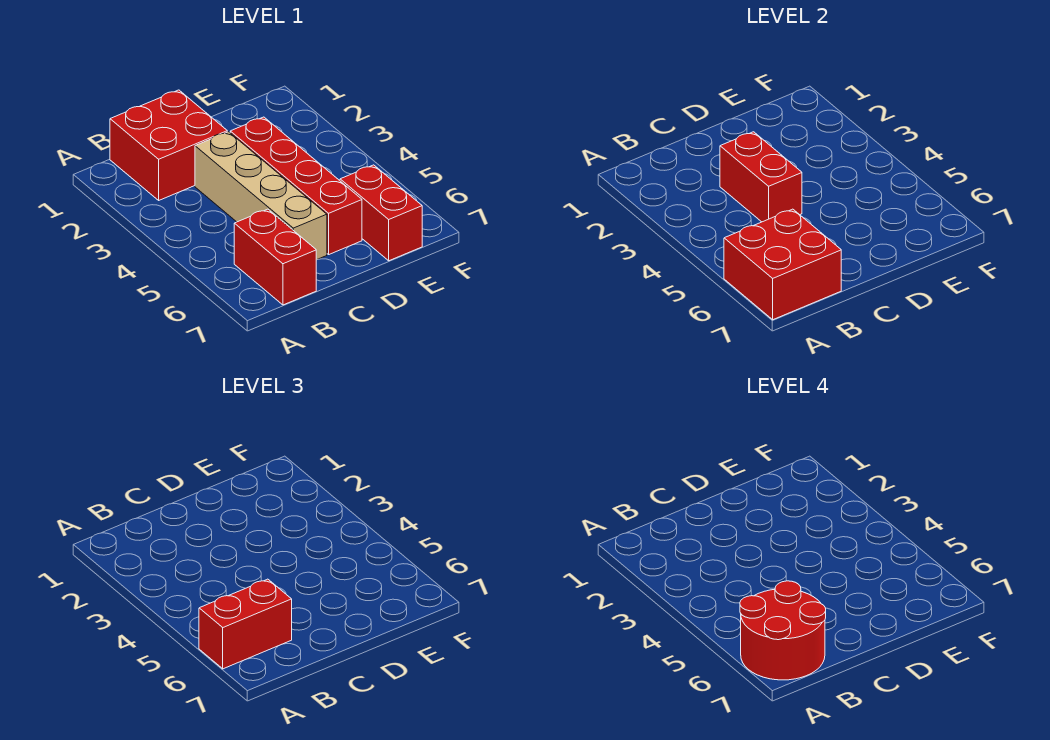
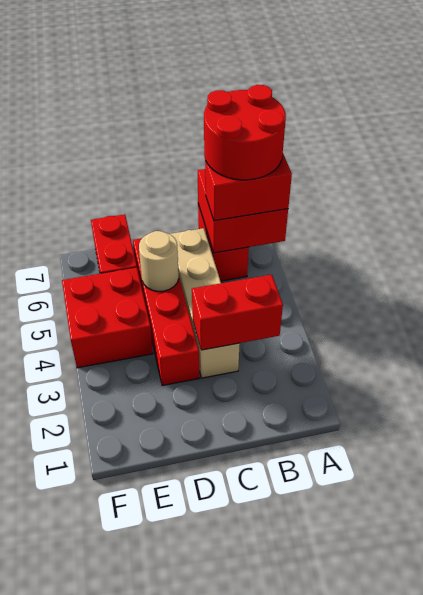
red brick B1:C2 level 1 -> red brick E4:F5 level 1
red brick C3:C4 level 2 -> red brick B3:C3 level 2
none -> tan round brick D5 level 2

